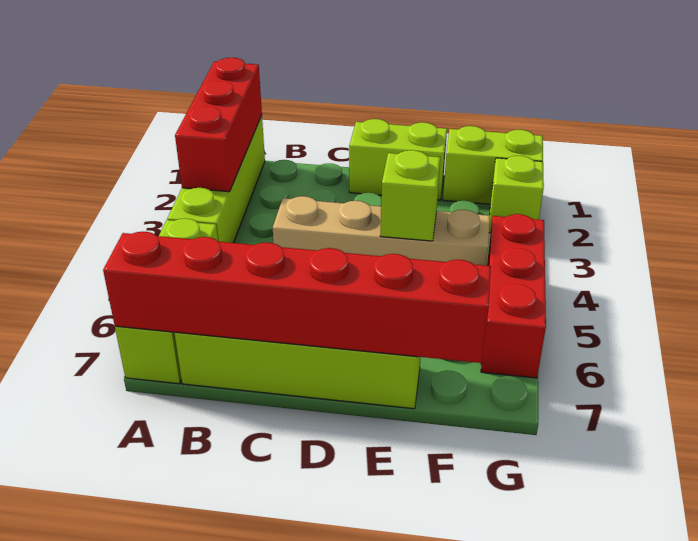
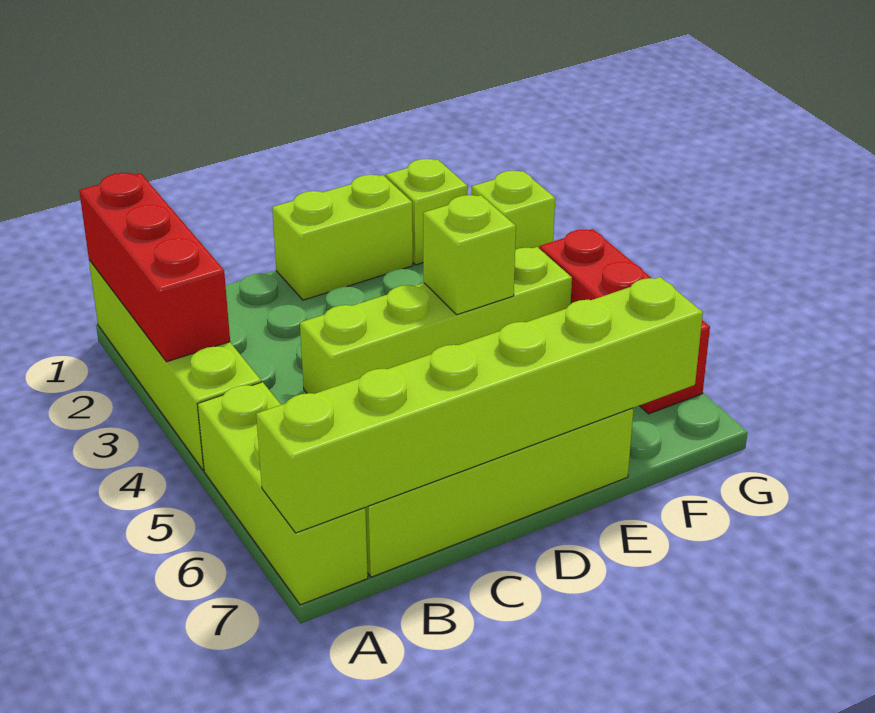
red brick A7:F7 level 2 -> lime brick A7:F7 level 2
tan brick C4:F4 level 1 -> lime brick C4:F4 level 1
lime brick F1:G1 level 1 -> lime brick F1 level 1

